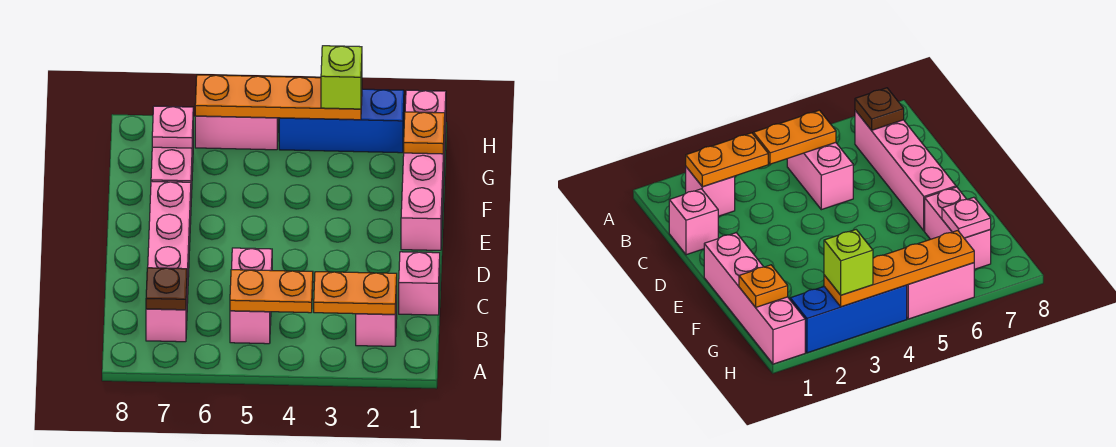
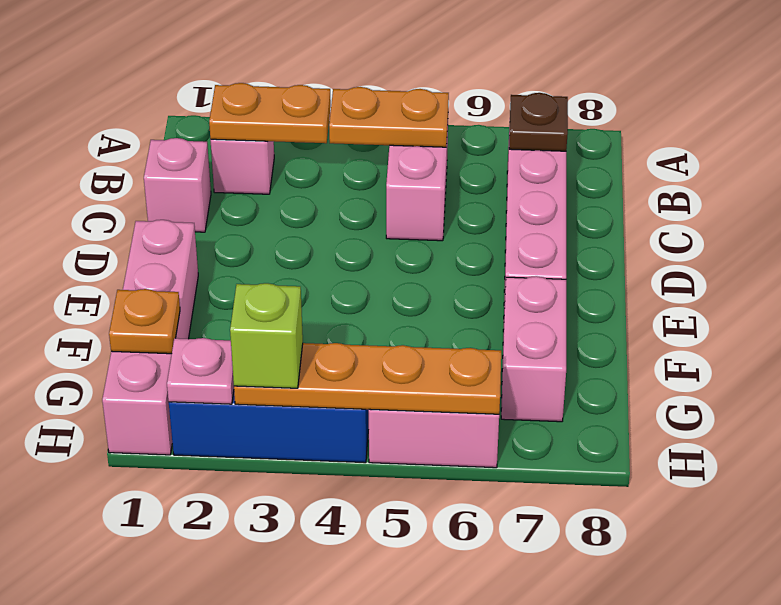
pink plate G7 level 2 -> pink plate H2 level 2

